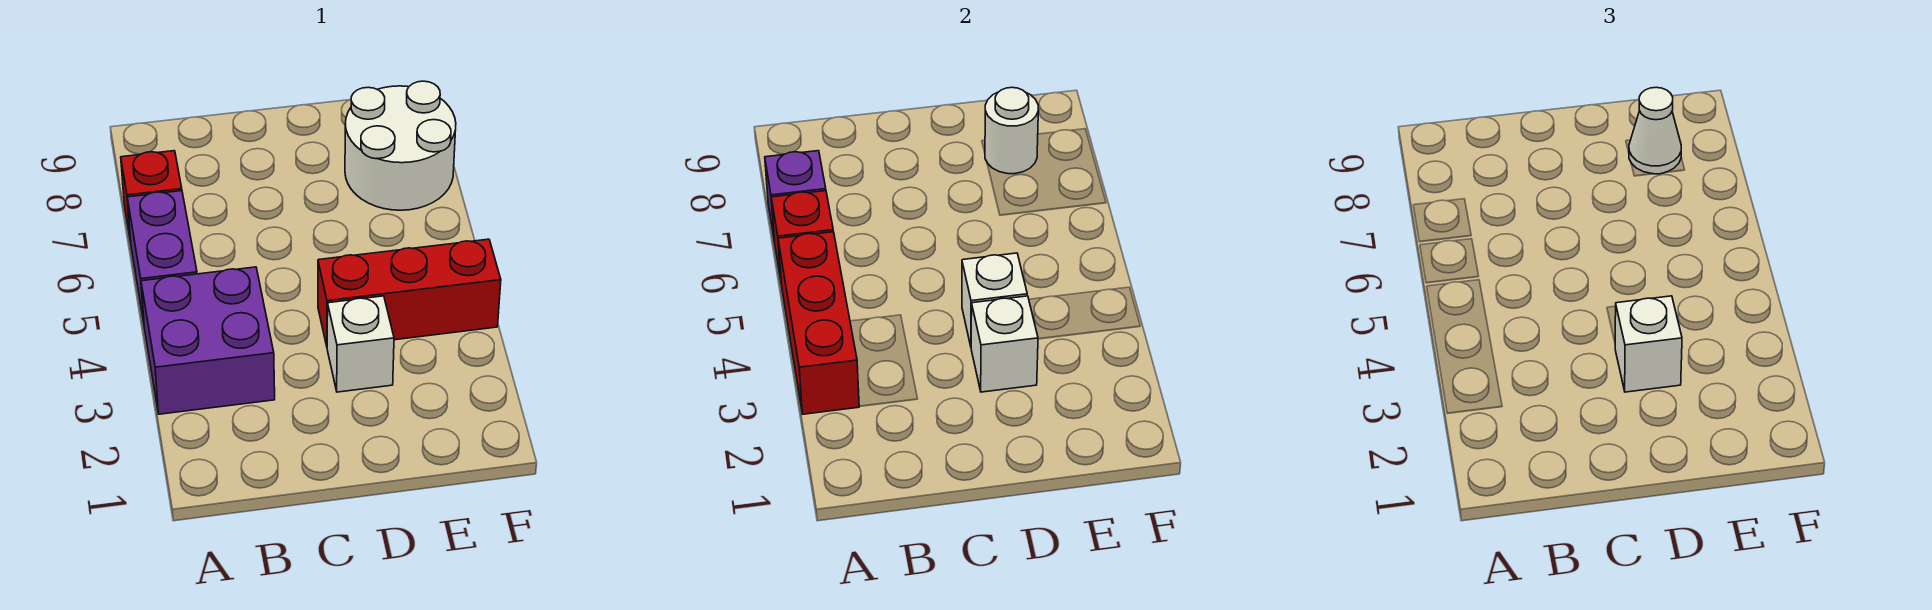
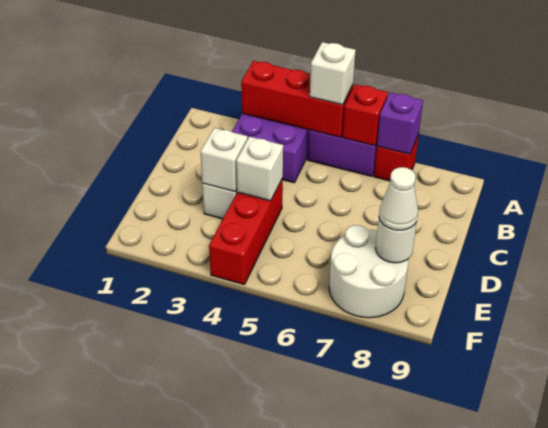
white brick D3 level 3 -> white brick A5 level 3

